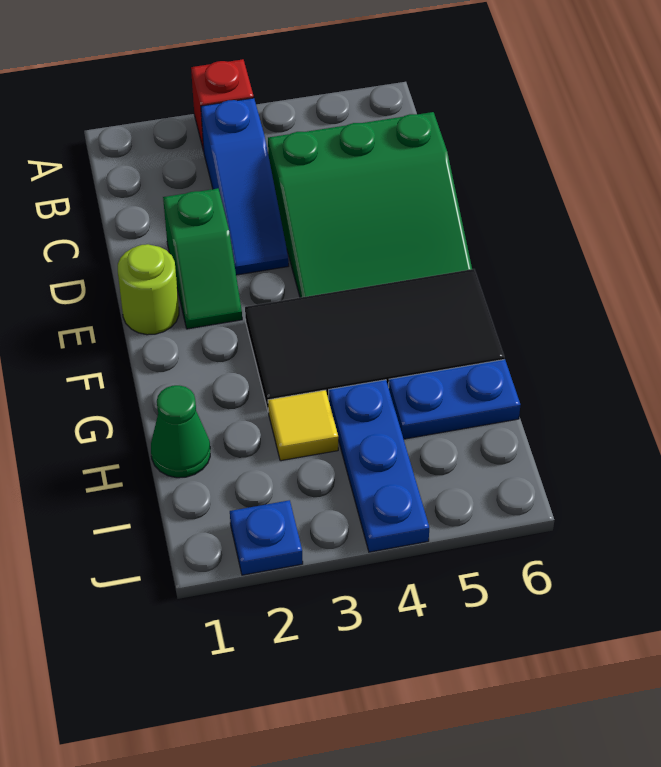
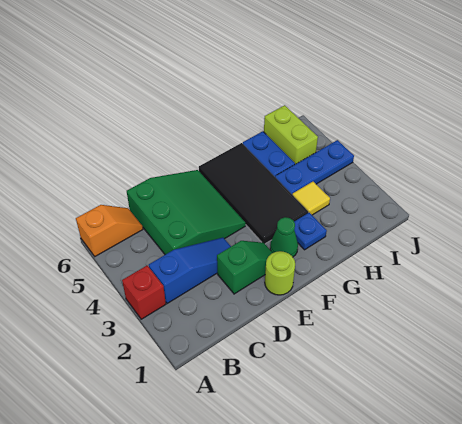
none -> orange slope A6:B6 level 1 top A
green cone H1 level 1 -> green cone F2 level 1
none -> lime brick I5:I6 level 1
blue plate J2 level 1 -> blue plate G2 level 1

